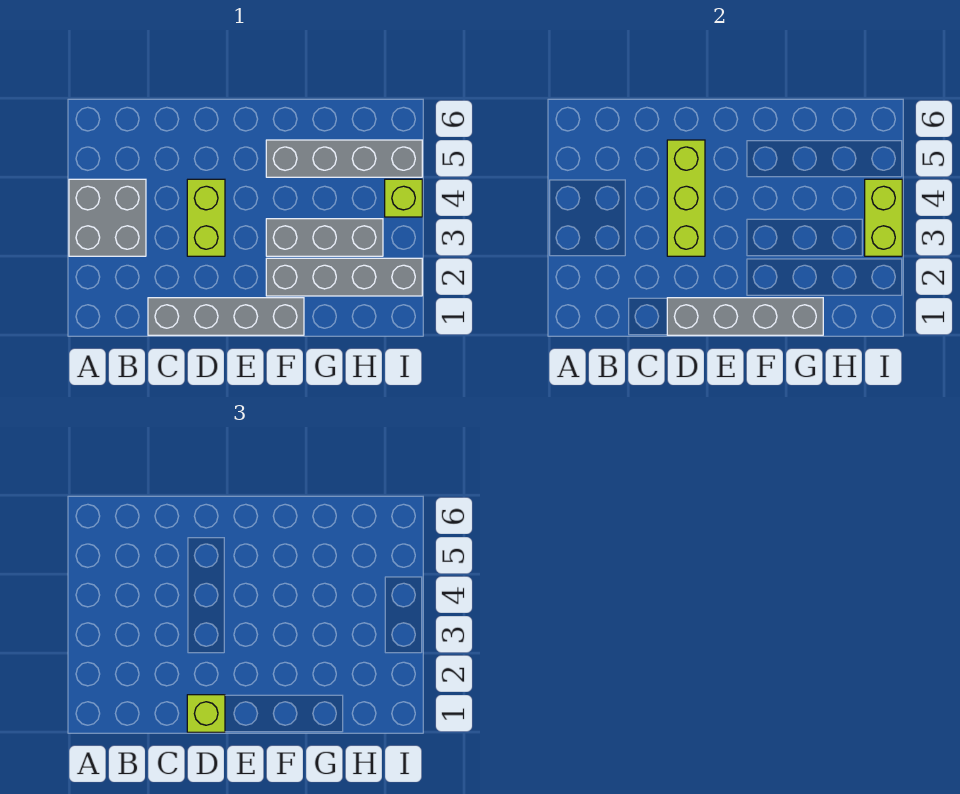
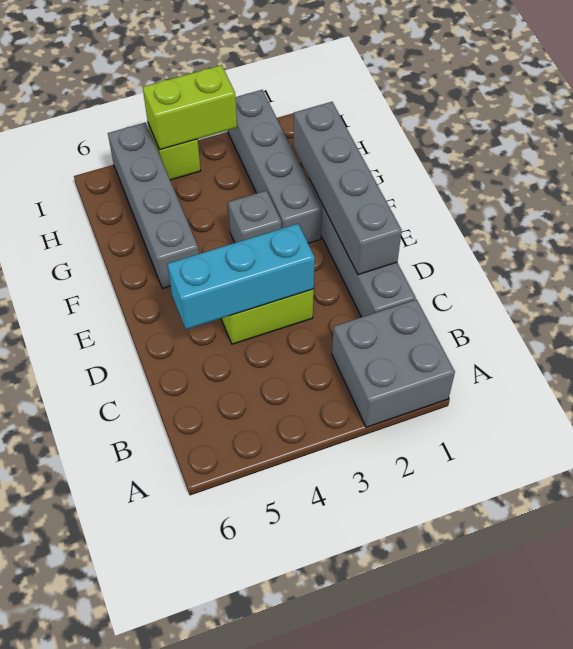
grey brick A3:B4 level 1 -> grey brick A1:B2 level 1
lime brick D1 level 3 -> none
lime brick D3:D5 level 2 -> cyan brick D3:D5 level 2
grey brick F3:H3 level 1 -> grey brick F3 level 1

